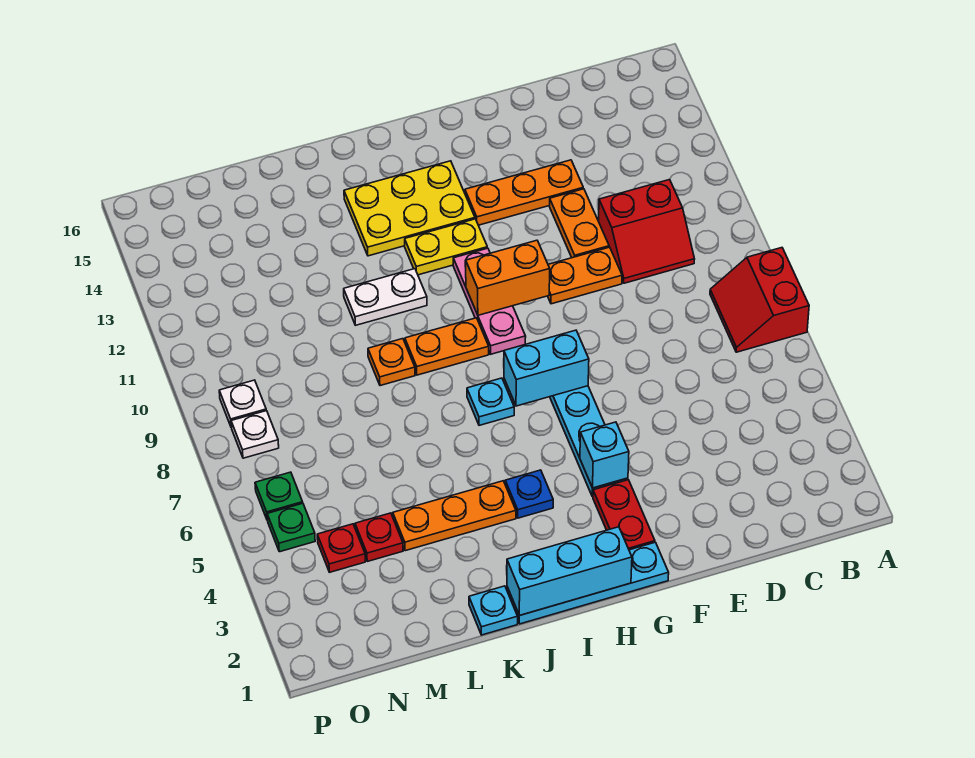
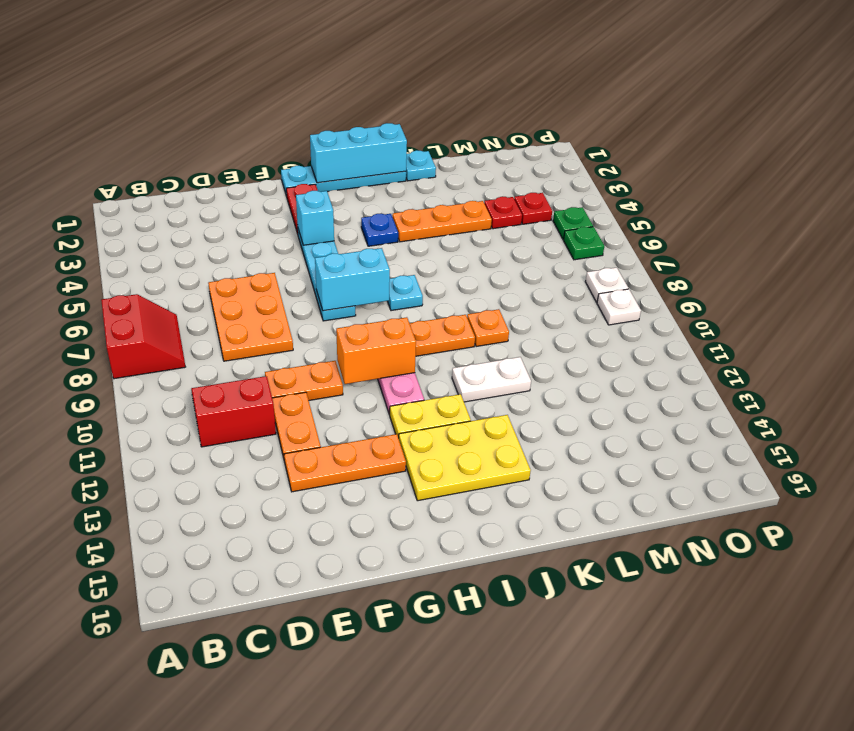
none -> orange plate D6:E8 level 1

